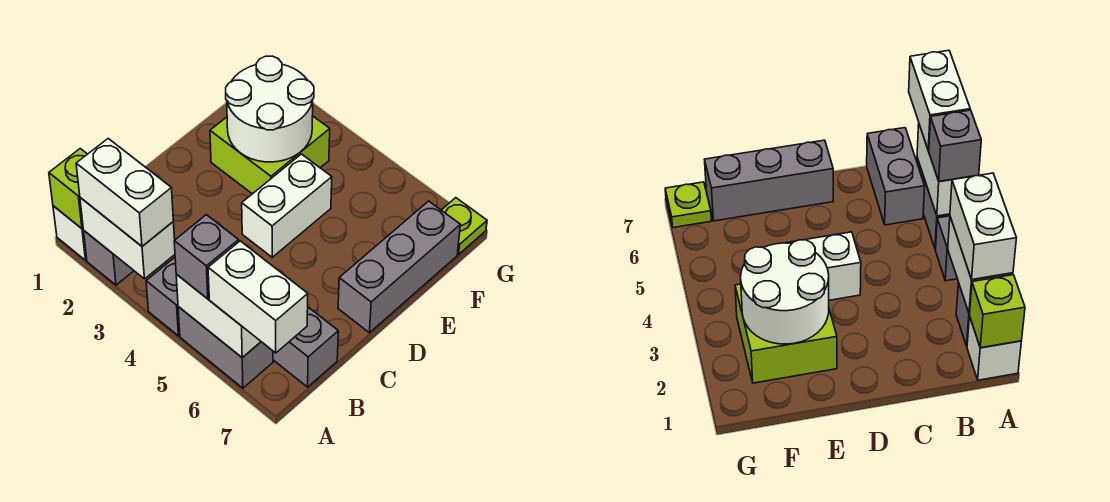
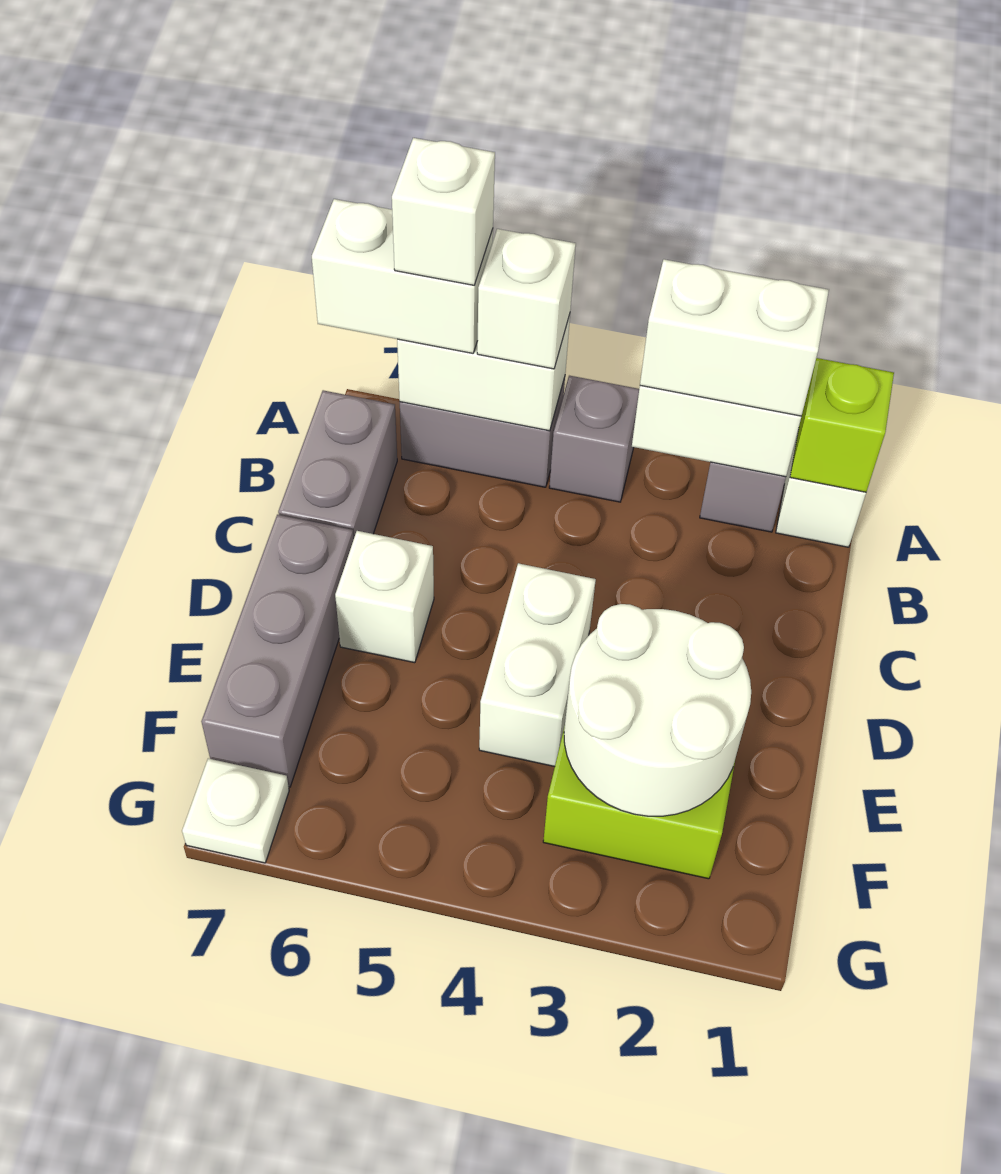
grey brick A5 level 3 -> white brick A5 level 3
none -> white brick A6 level 4
grey brick B6:B7 level 1 -> grey brick B7:C7 level 1
none -> white brick D6 level 1
lime plate G7 level 1 -> white plate G7 level 1

